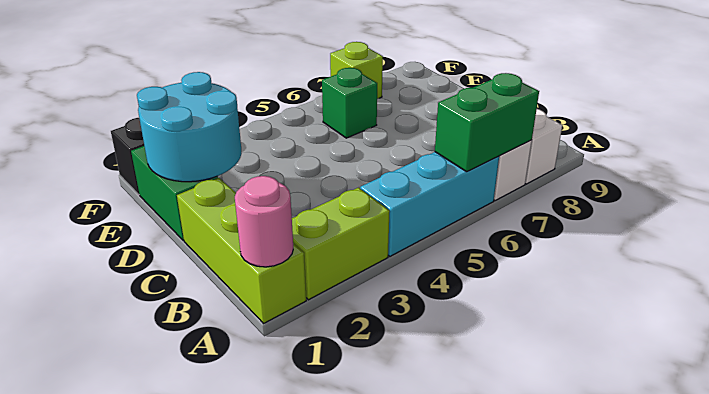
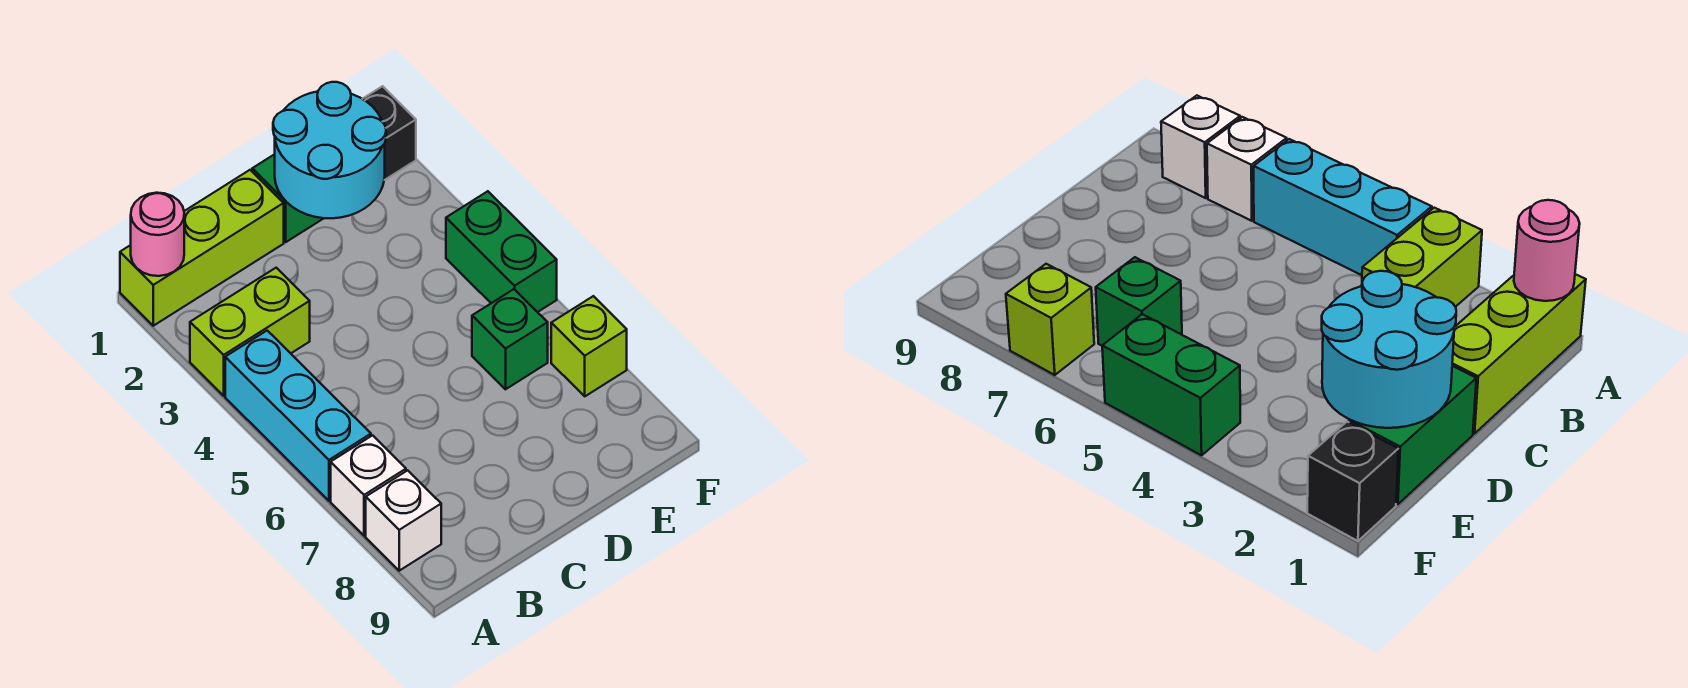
lime brick A2:A3 level 1 -> lime brick A3:B3 level 1
green brick A6:A7 level 2 -> green brick F4:F5 level 1

